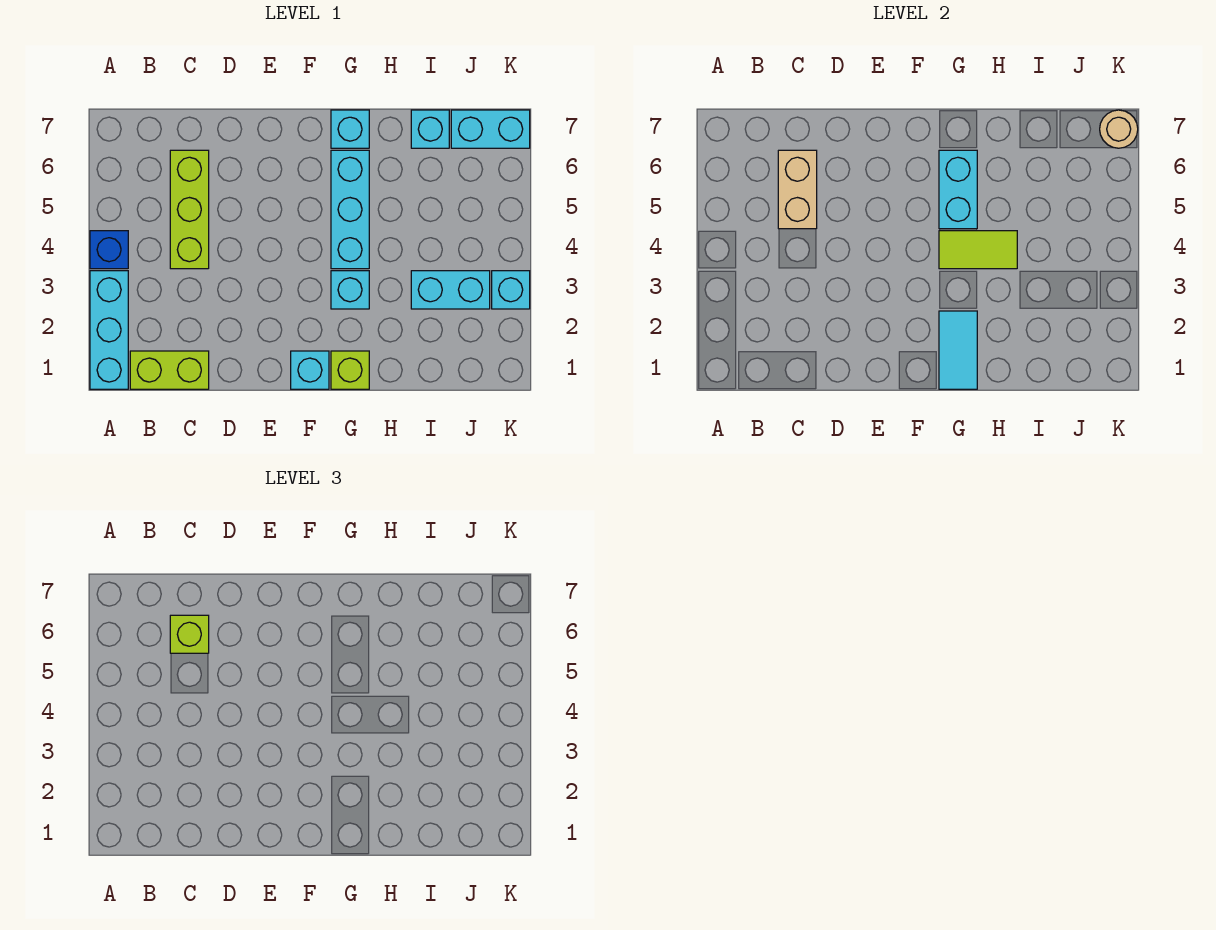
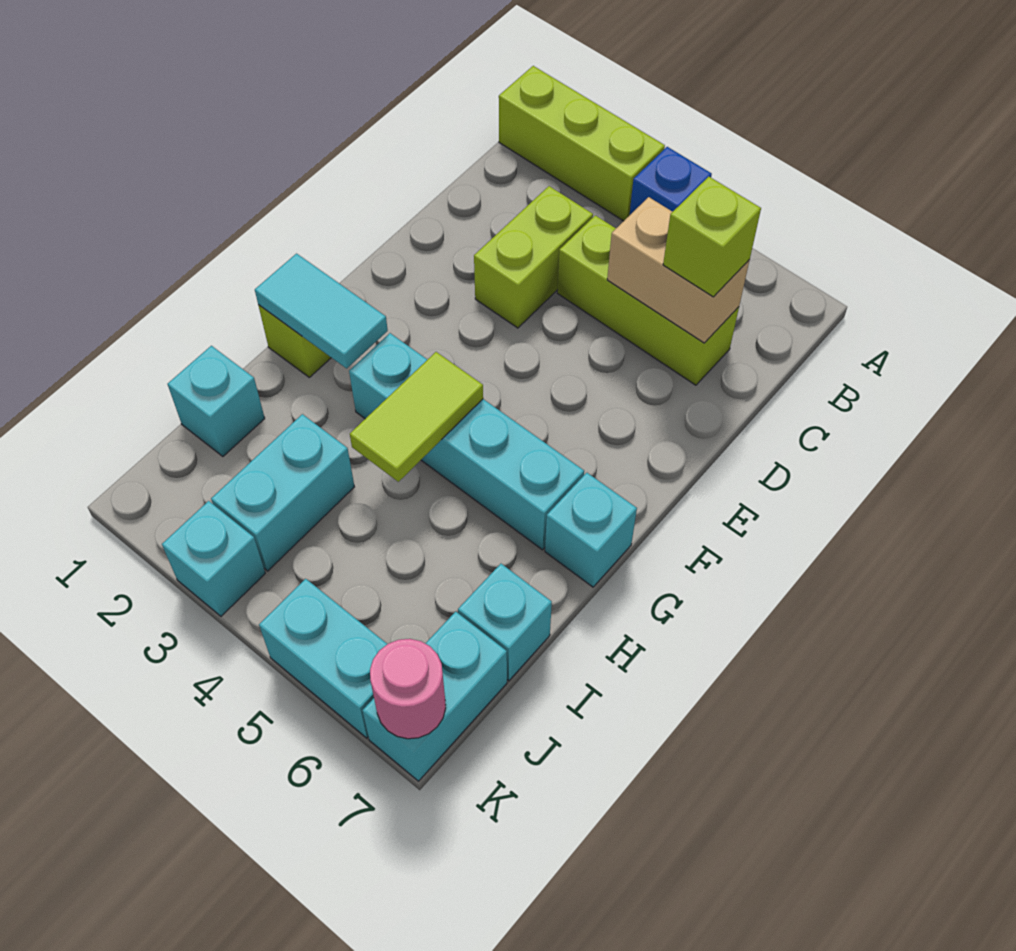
cyan brick A1:A3 level 1 -> lime brick A1:A3 level 1
lime brick B1:C1 level 1 -> lime brick C3:D3 level 1
cyan brick F1 level 1 -> cyan brick I1 level 1
cyan brick G5:G6 level 2 -> cyan brick K5:K6 level 1
tan round brick K7 level 2 -> pink round brick K7 level 2

